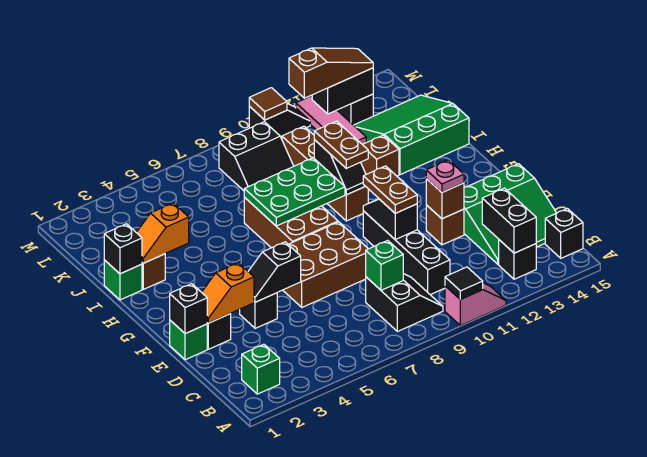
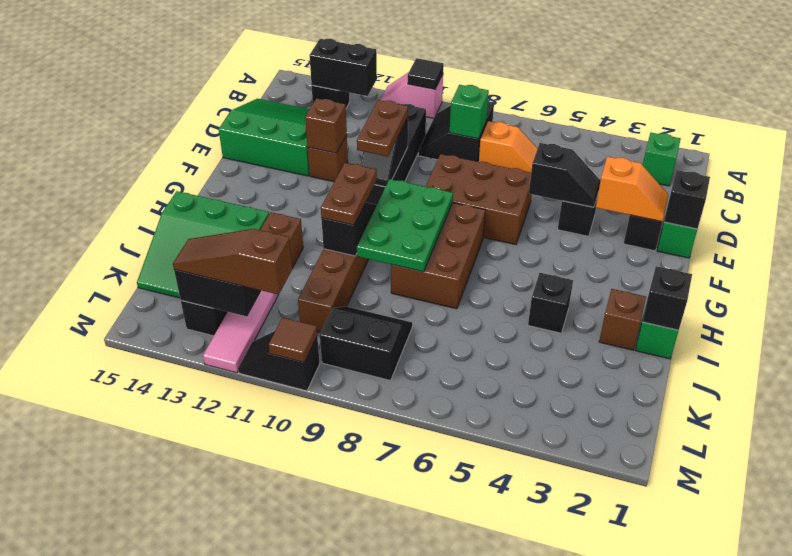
black brick B13:C13 level 2 -> black brick B12:B13 level 2
black brick B15 level 1 -> black brick I4 level 1
pink plate E12 level 3 -> none
green plate H7:I9 level 2 -> green plate G8:I9 level 2
orange slope I2:I3 level 2 top 3 -> orange slope C6:C7 level 1 top 7

